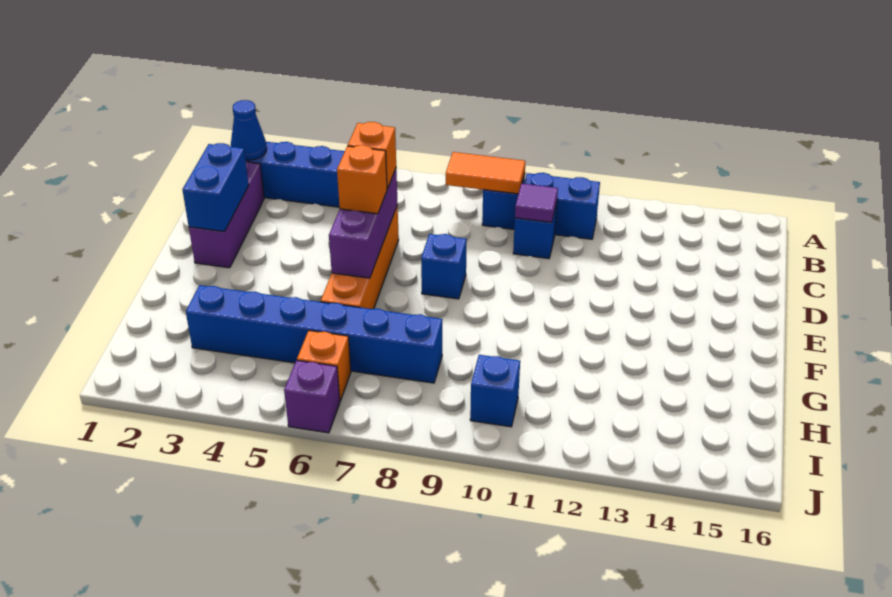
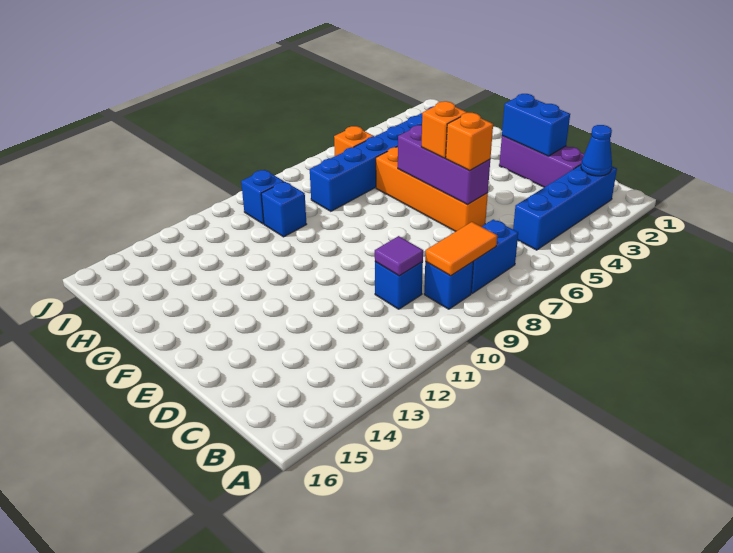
blue brick B10:B11 level 1 -> blue brick B7:B8 level 1
blue brick E8 level 1 -> blue brick H10 level 1
purple brick J6 level 1 -> none

